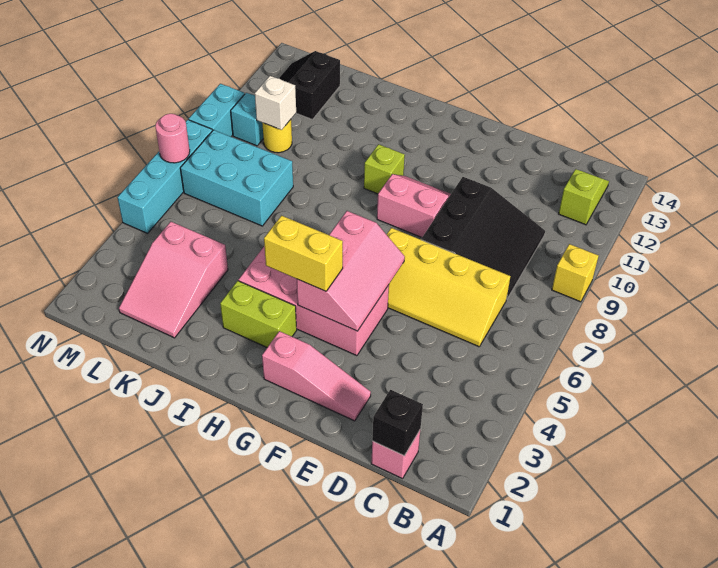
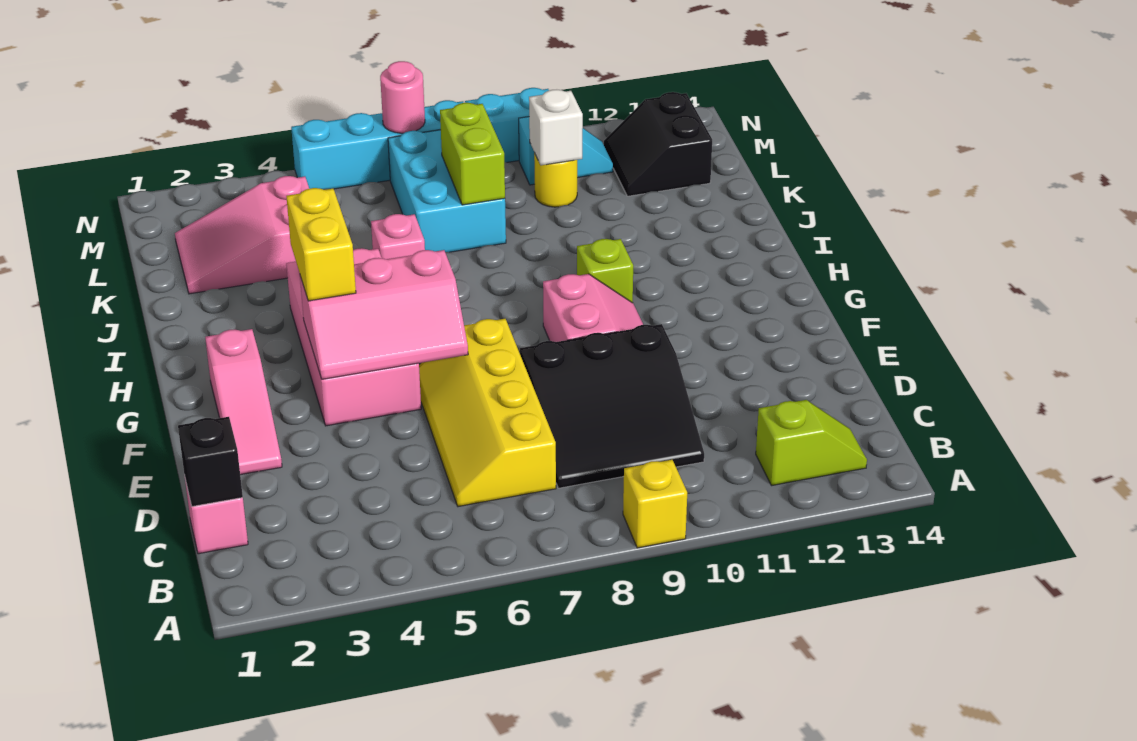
lime brick H3:I3 level 1 -> lime brick K8:L8 level 2
none -> pink brick J6 level 1
black slope L12:M13 level 1 top L -> black slope L12:M13 level 1 top 13

